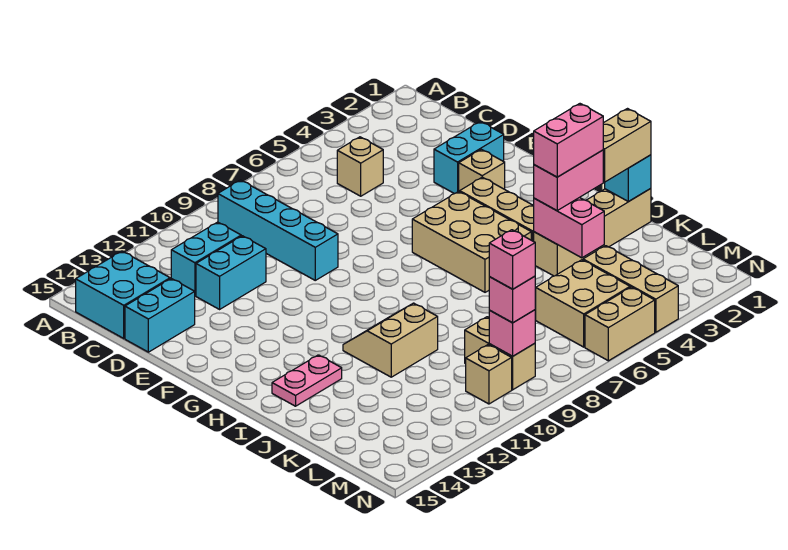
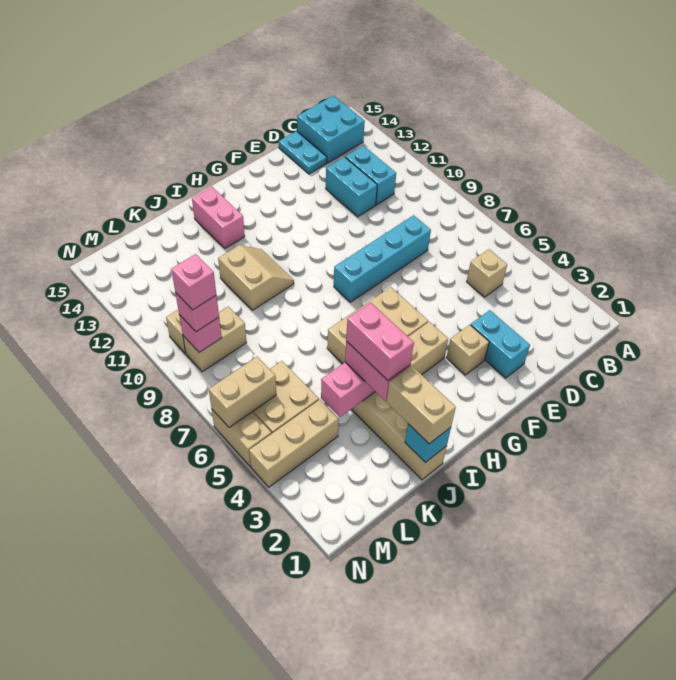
cyan brick B9:E9 level 1 -> cyan brick D8:G8 level 1
cyan brick D14:D15 level 1 -> cyan plate D14:D15 level 1
pink plate I13:I14 level 1 -> pink brick I13:I14 level 1
none -> tan brick M6:N6 level 2

